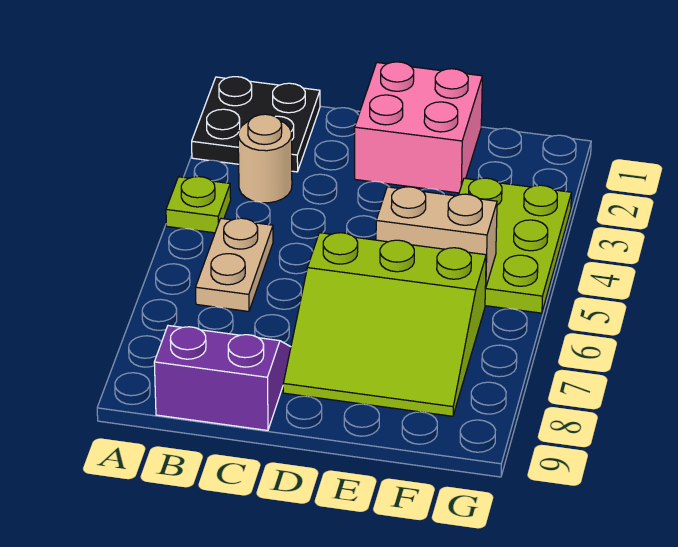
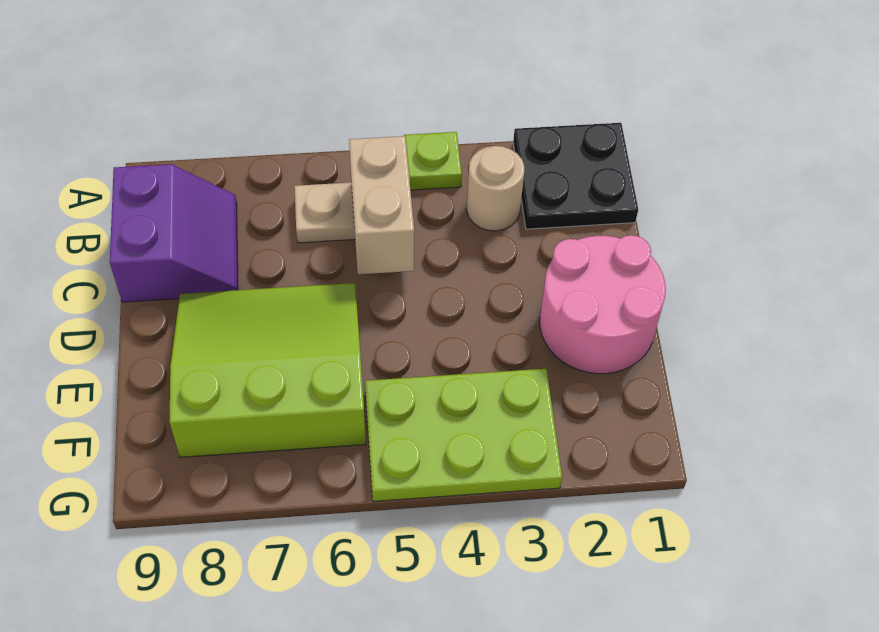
pink brick D1:E2 level 1 -> pink round brick D1:E2 level 1
lime slope D6:F8 level 1 top 6 -> lime slope D6:F8 level 1 top F
tan brick E5:F5 level 2 -> tan brick B5:C5 level 2

